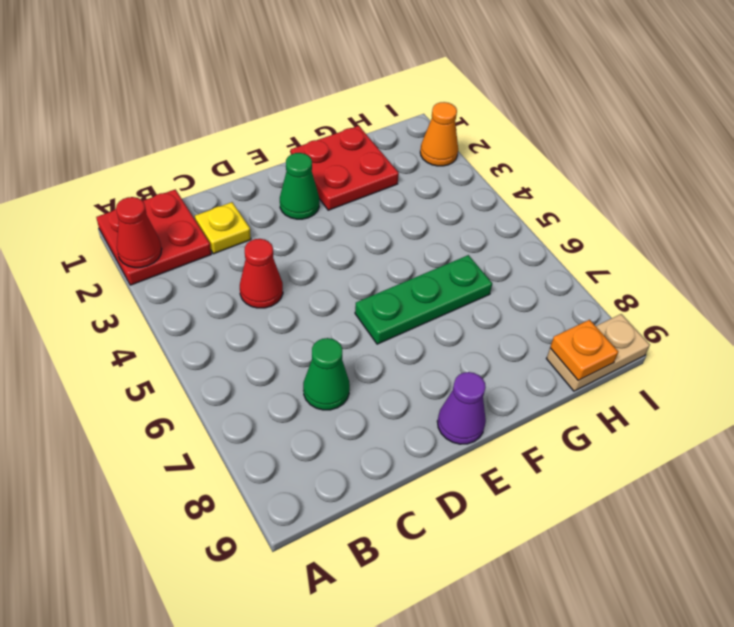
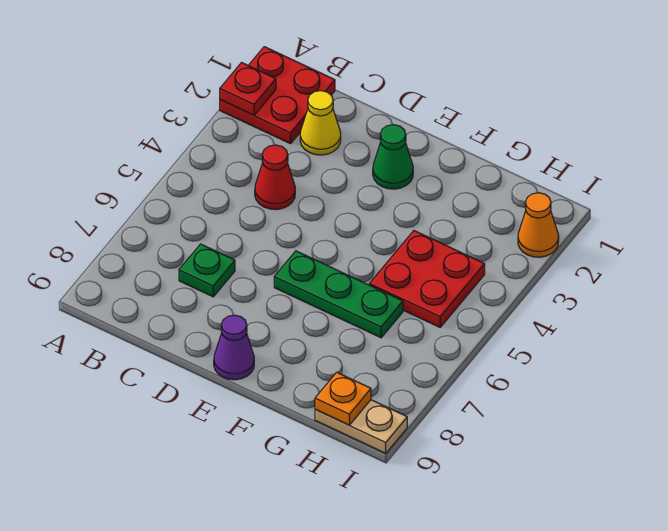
red cone A2 level 2 -> red plate A2 level 2
yellow plate C2 level 1 -> yellow cone C2 level 1
green cone C7 level 1 -> green plate C7 level 1
red plate F1:G2 level 1 -> red plate G4:H5 level 1

